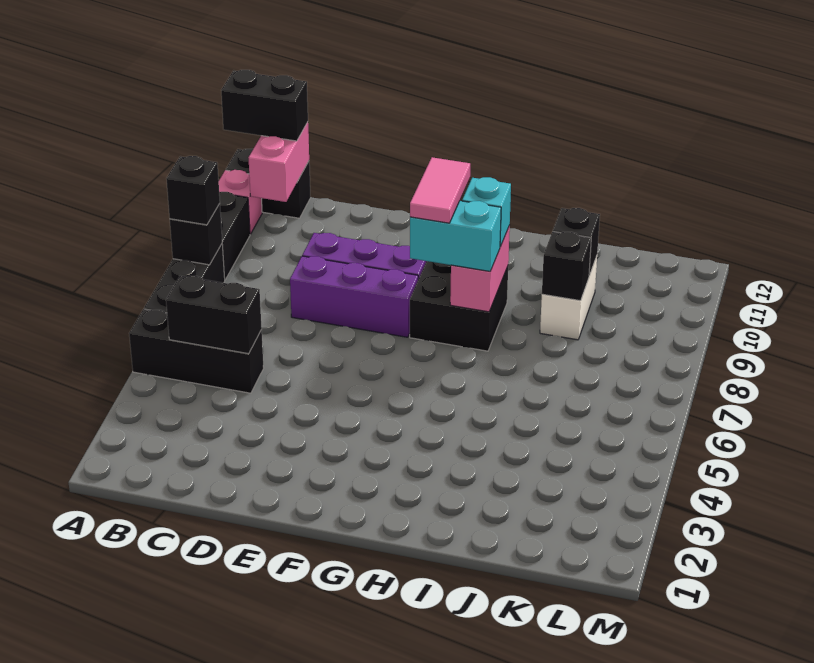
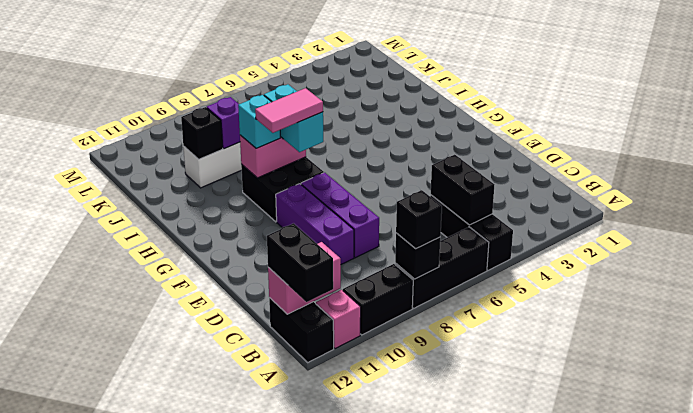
black brick J9 level 2 -> purple brick J9 level 2

